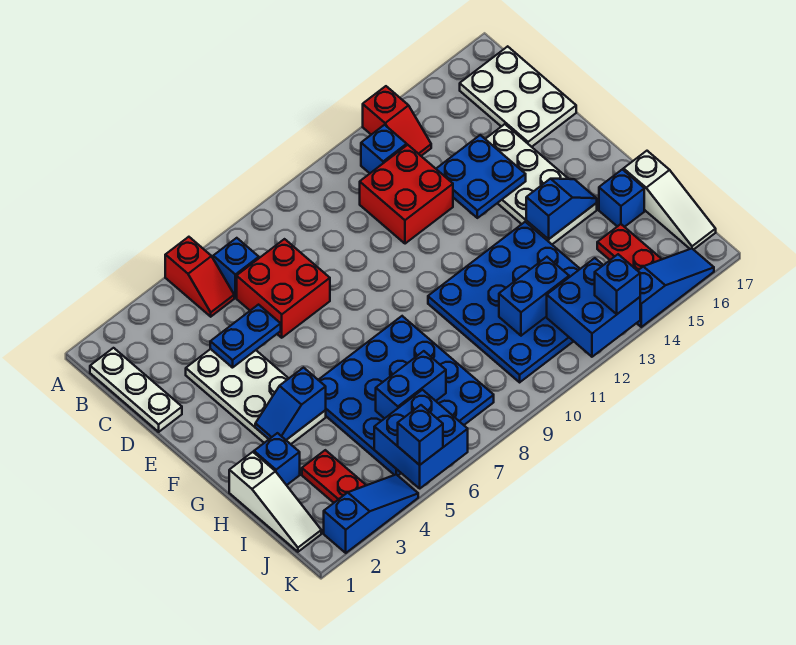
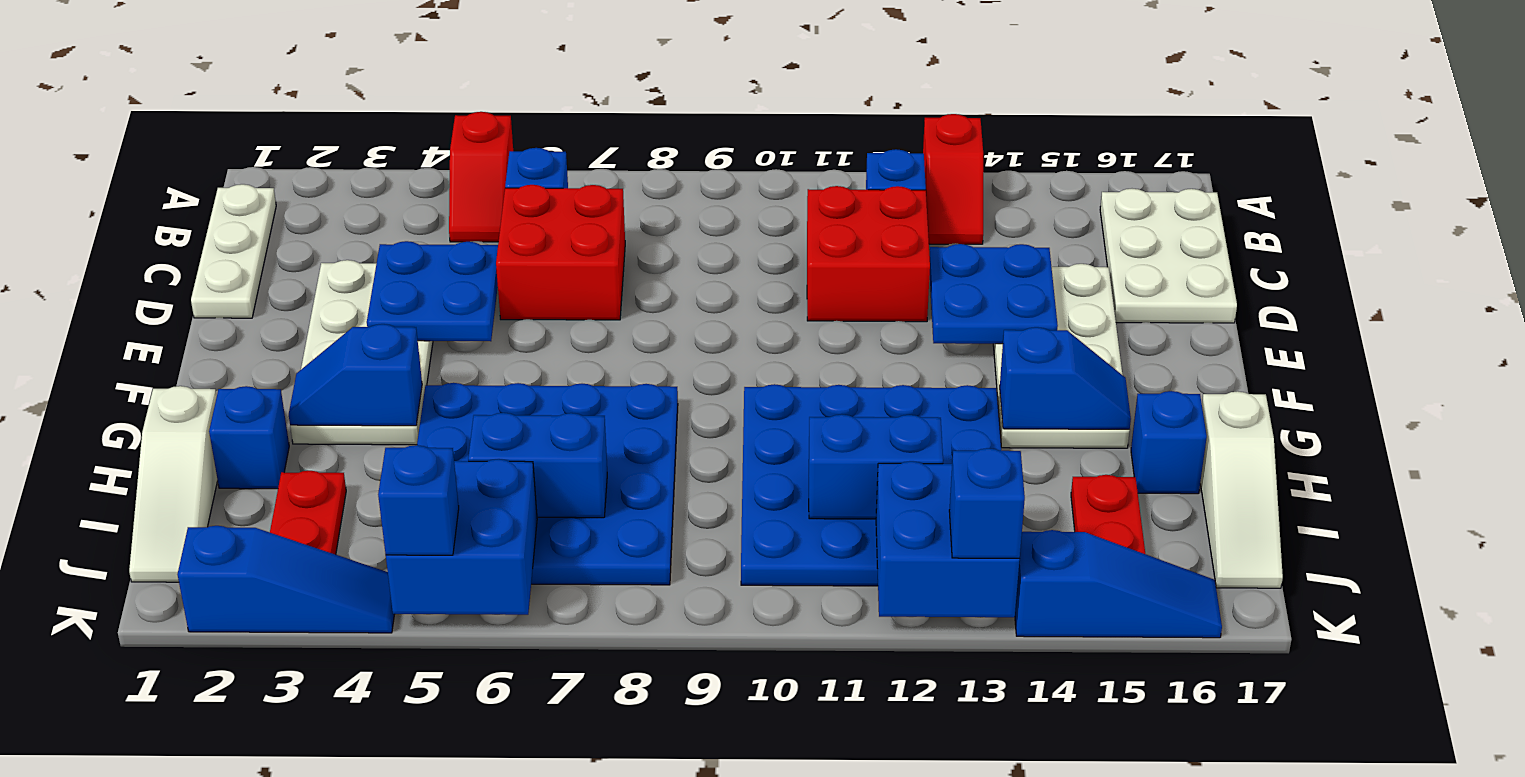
blue plate D4:D5 level 2 -> blue plate D4:E5 level 2

